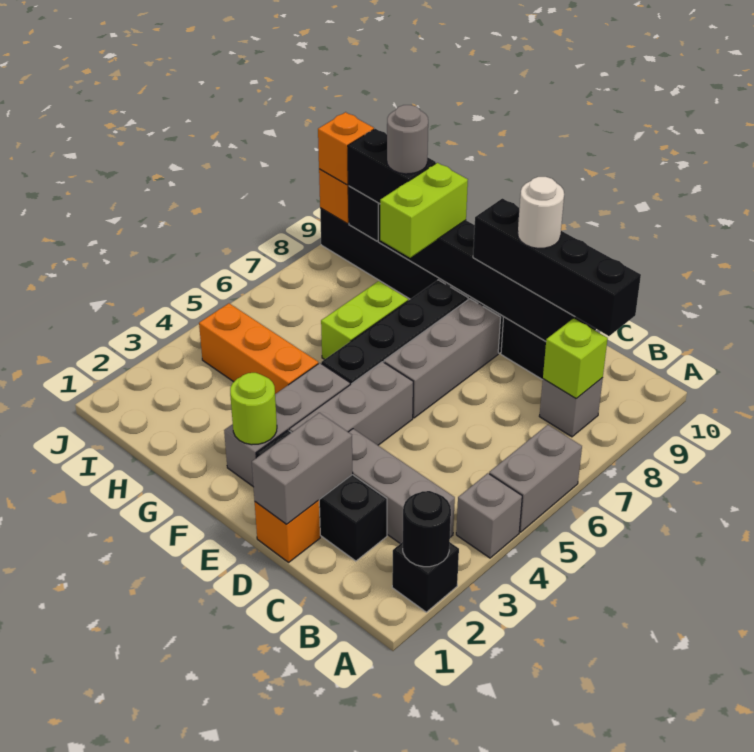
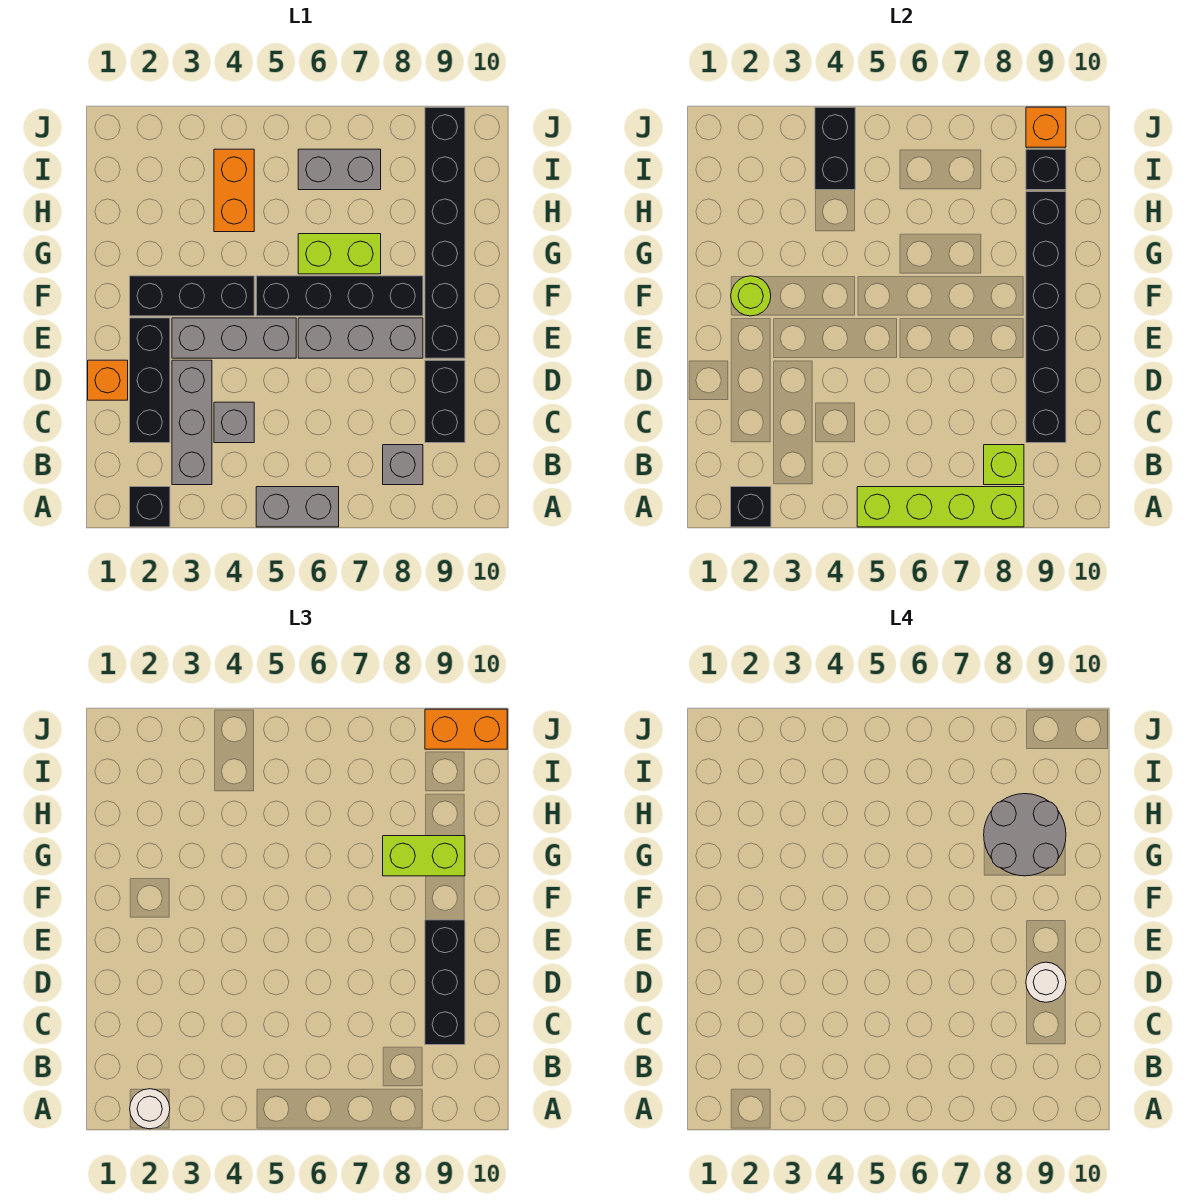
black round brick A2 level 2 -> black brick A2 level 2
none -> white round brick A2 level 3
grey brick A4 level 1 -> grey brick C4 level 1
none -> lime brick A5:A8 level 2
black brick B9:E9 level 3 -> black brick C9:E9 level 3
grey brick D1:D2 level 2 -> grey brick I6:I7 level 1
grey brick F2:F4 level 1 -> black brick F2:F4 level 1
orange brick G4:I4 level 1 -> orange brick H4:I4 level 1
black brick H9:I9 level 3 -> black brick I4:J4 level 2
grey round brick H9 level 4 -> grey round brick G8:H9 level 4
orange brick J9 level 3 -> orange brick J9:J10 level 3

